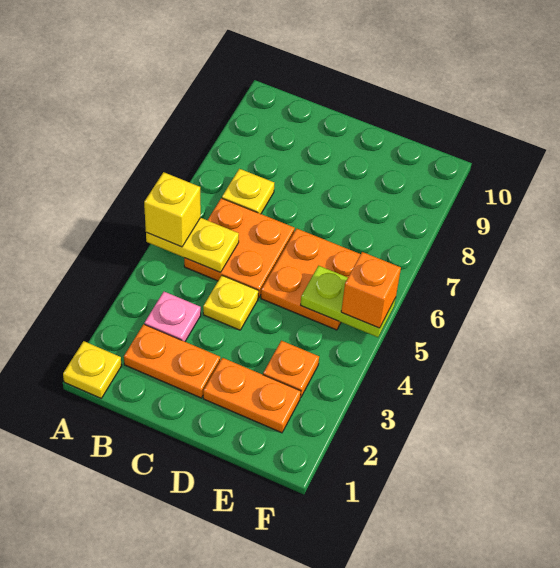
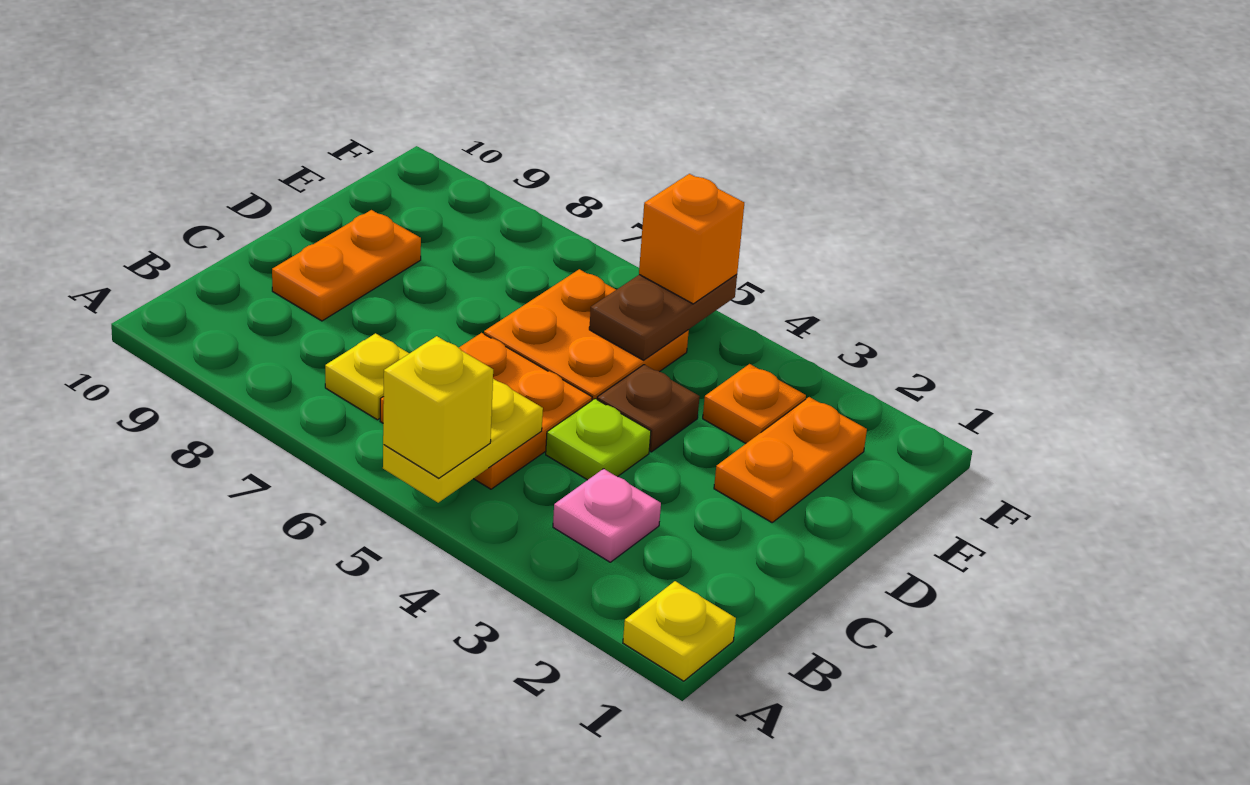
orange plate B2:C2 level 1 -> orange plate C9:D9 level 1
yellow plate C4 level 1 -> lime plate C4 level 1
none -> brown plate D4 level 1
lime plate E5:F5 level 2 -> brown plate E5:F5 level 2

